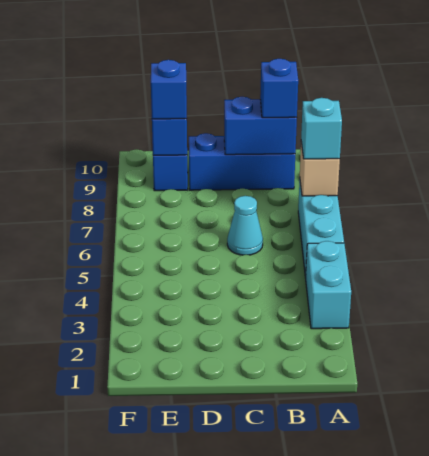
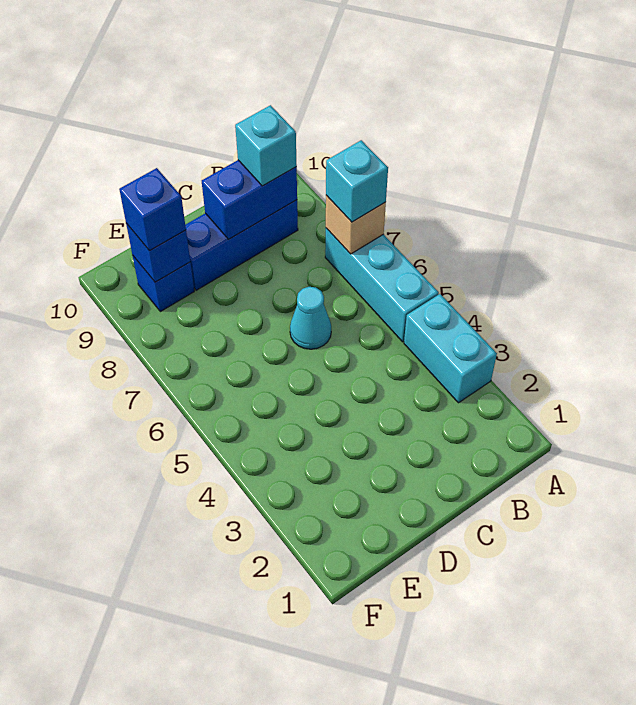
blue brick B9 level 3 -> cyan brick B9 level 3

